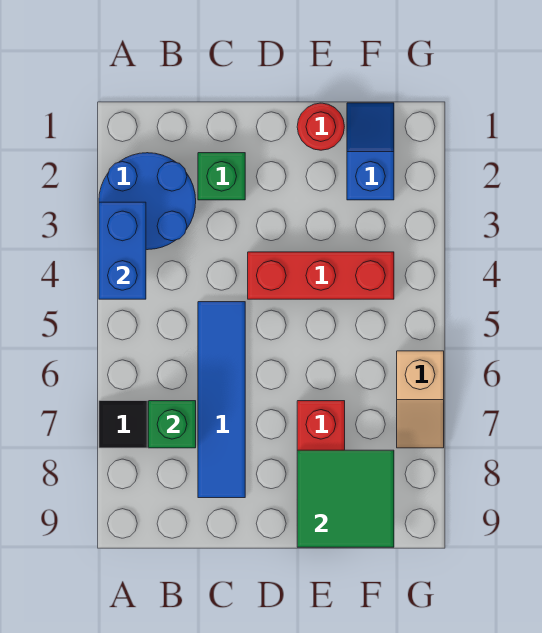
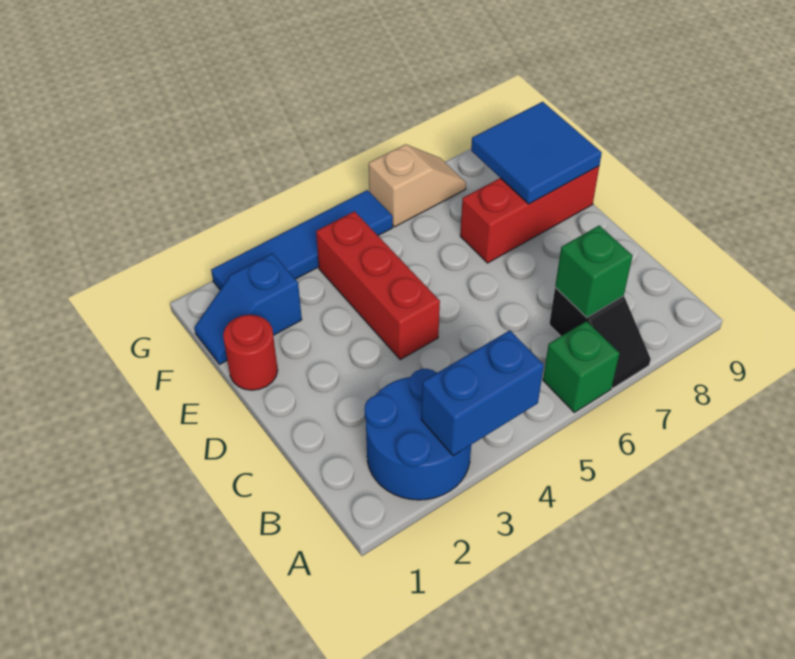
green brick C2 level 1 -> green brick A6 level 1
blue tile C5:C8 level 1 -> blue tile G2:G5 level 1
green tile E8:F9 level 2 -> blue tile E8:F9 level 2

